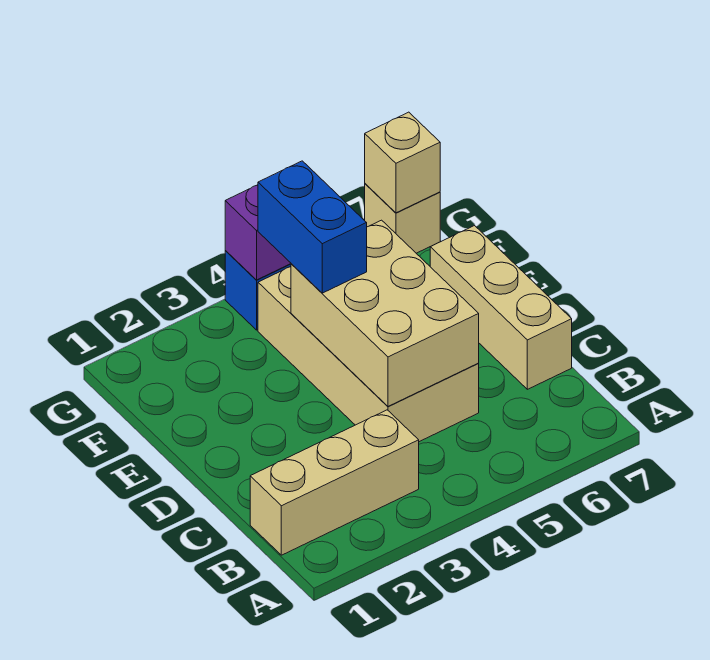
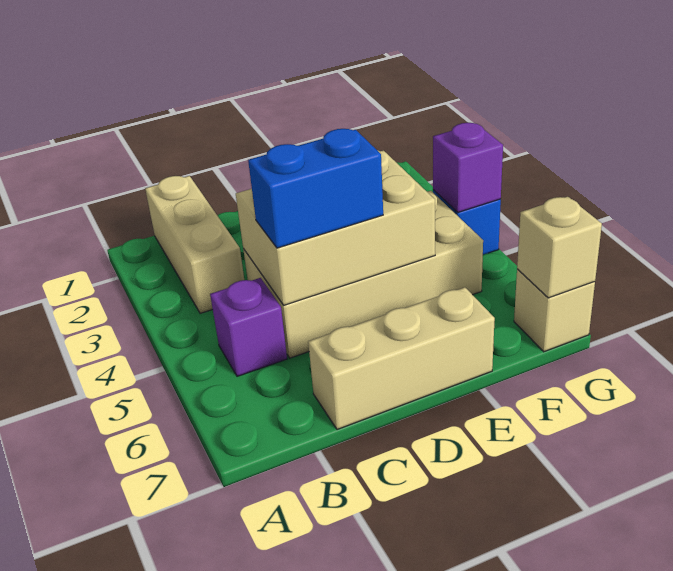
none -> purple brick B5 level 1
blue brick E4:F4 level 3 -> blue brick C5:D5 level 3

